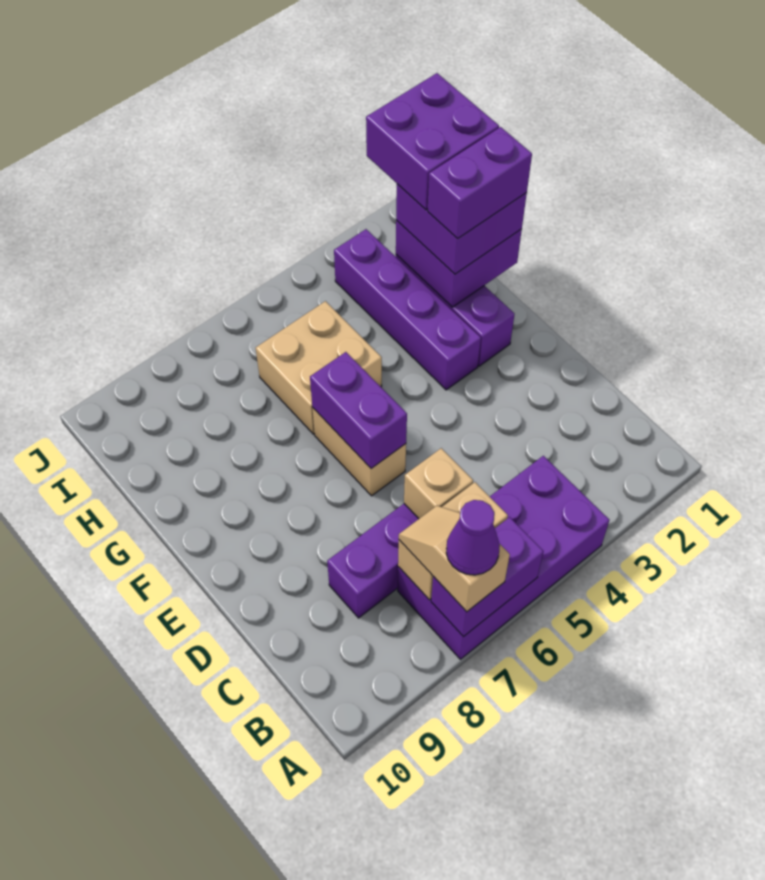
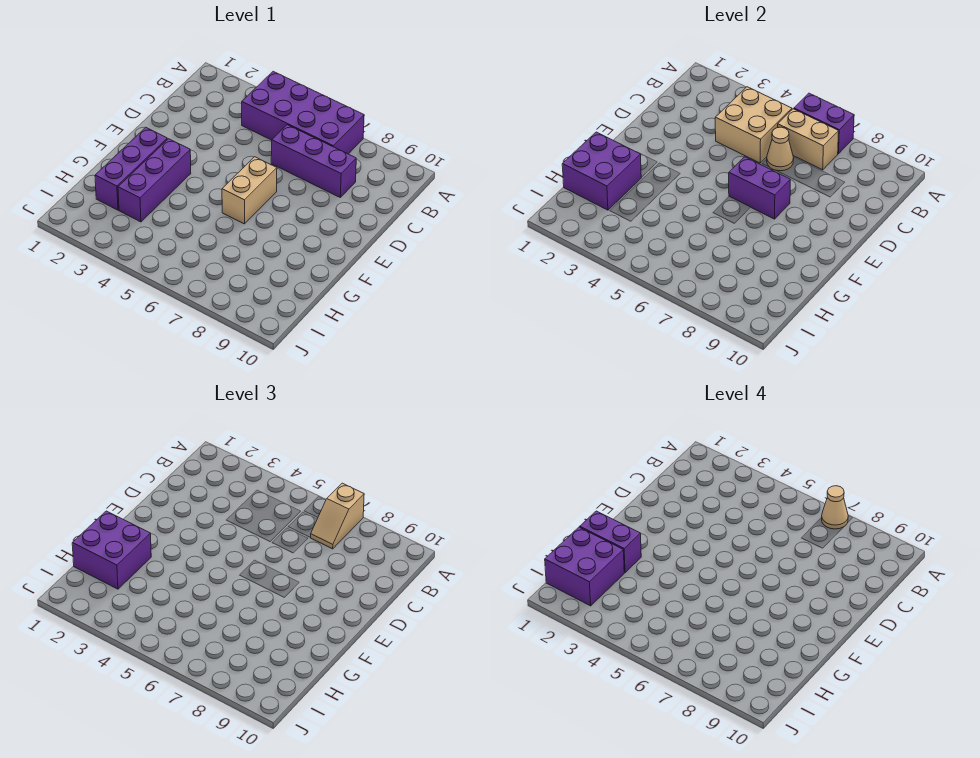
purple cone A7 level 4 -> tan cone A7 level 4
tan brick C6 level 2 -> tan cone C6 level 2
purple brick E6:F6 level 2 -> purple brick E6:E7 level 2
purple brick F3:I3 level 1 -> purple brick F3:H3 level 1
tan brick G5:H6 level 1 -> tan brick B4:C5 level 2

